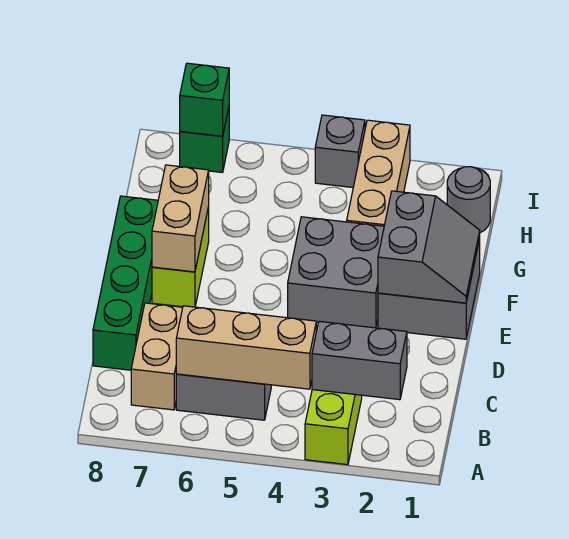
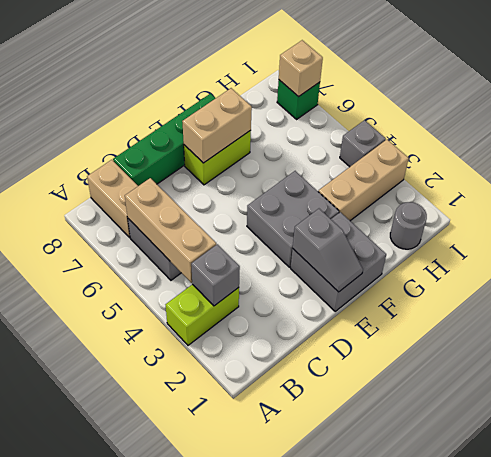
grey brick B2:B3 level 2 -> grey brick B3 level 2
tan brick B7:C7 level 1 -> tan brick B7:B8 level 1
grey slope E1:F2 level 2 top 2 -> grey slope E1:E2 level 2 top 2
green brick I7 level 2 -> tan brick I7 level 2

